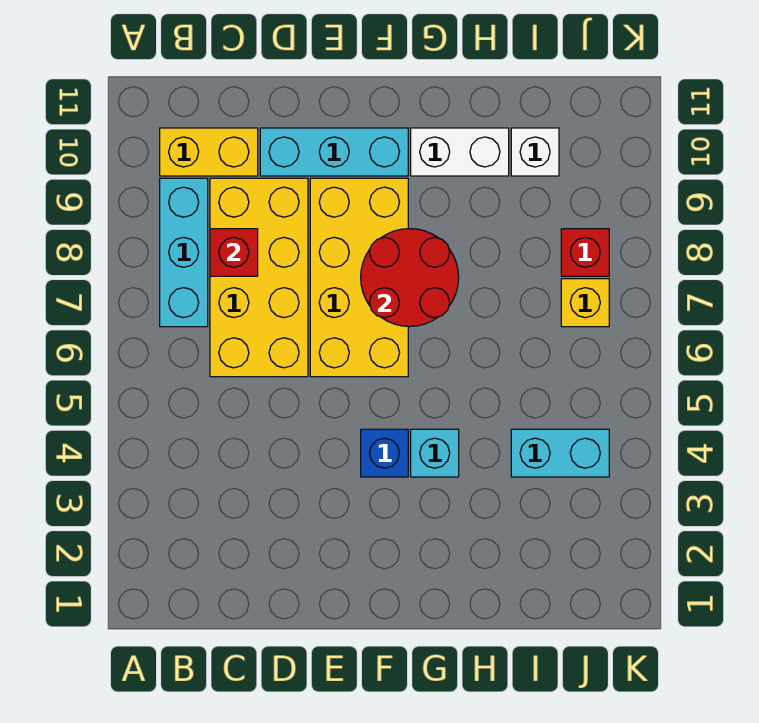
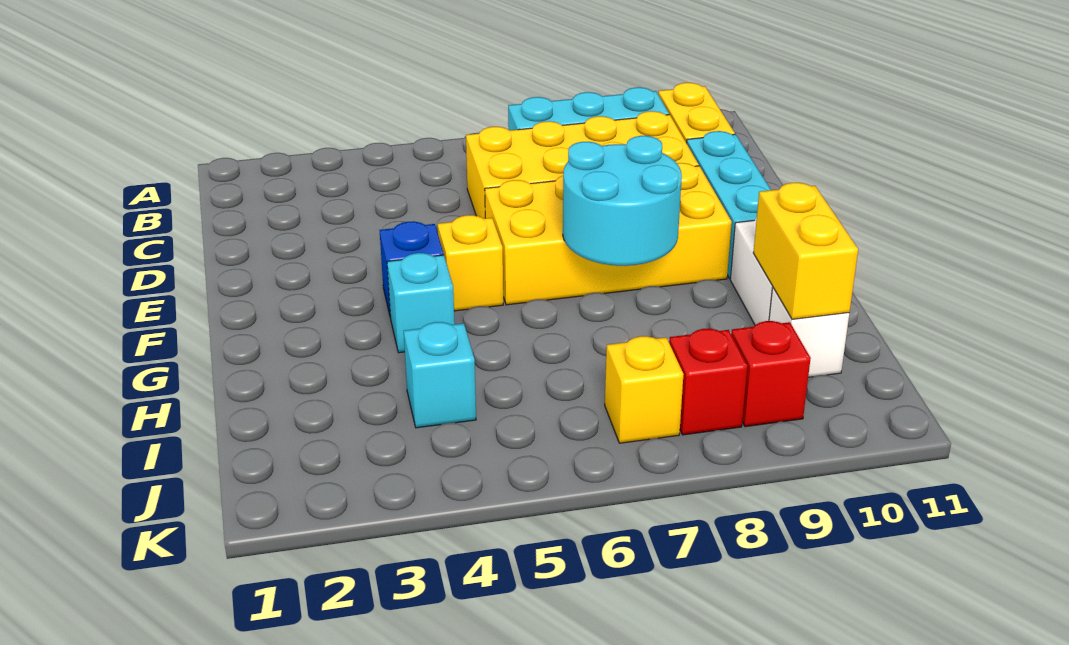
red brick C8 level 2 -> red brick J9 level 1
none -> yellow brick F5 level 1
red round brick F7:G8 level 2 -> cyan round brick F7:G8 level 2
none -> yellow brick H10:I10 level 2
cyan brick I4:J4 level 1 -> cyan brick I4 level 1

